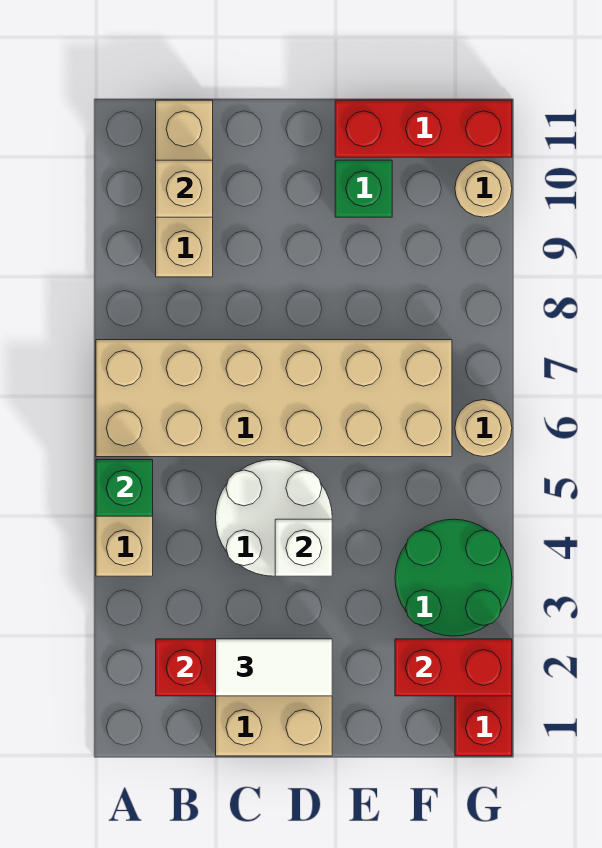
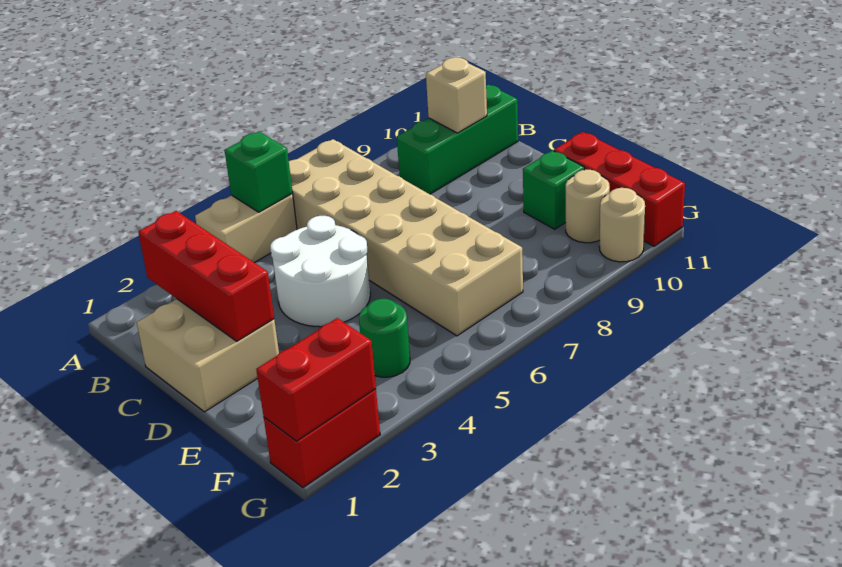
tan brick B9:B11 level 1 -> green brick B9:B11 level 1
white tile C2:D2 level 3 -> none
white brick D4 level 2 -> none
red brick F2:G2 level 2 -> red brick G1:G2 level 2
green round brick F3:G4 level 1 -> green round brick F4 level 1
tan round brick G6 level 1 -> tan round brick F10 level 1

